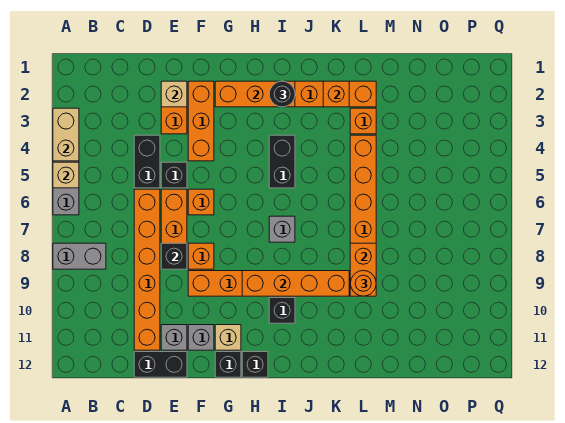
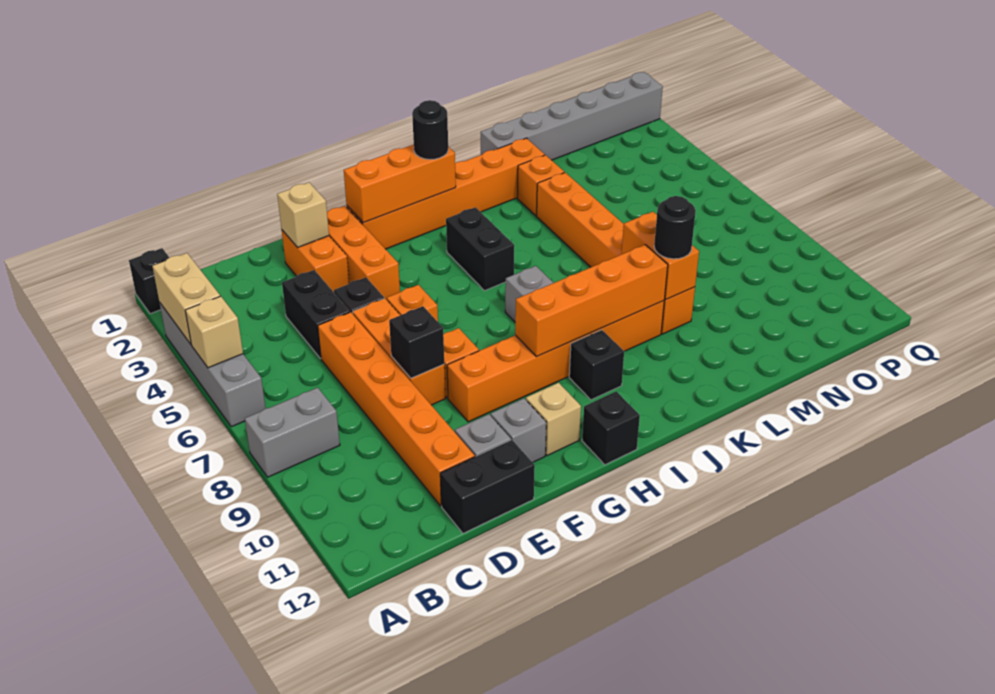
black brick G12 level 1 -> black brick A1 level 1
orange brick K2 level 2 -> none
none -> grey brick L1:Q1 level 1
orange round brick L9 level 3 -> black round brick L9 level 3

